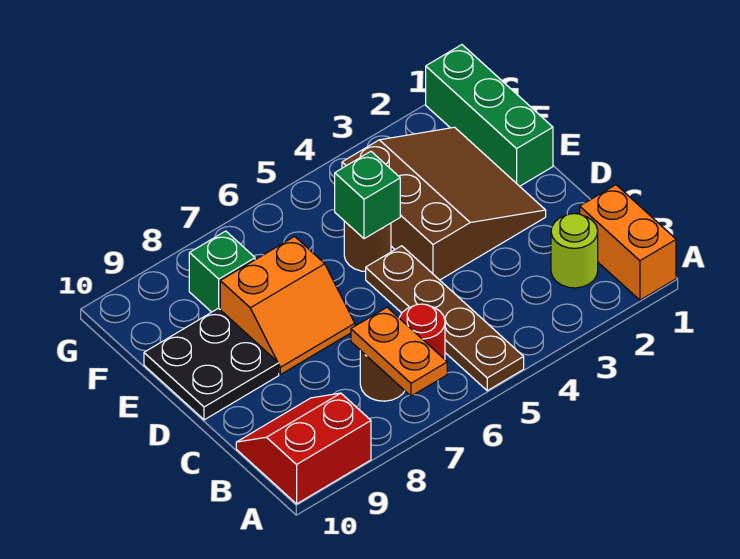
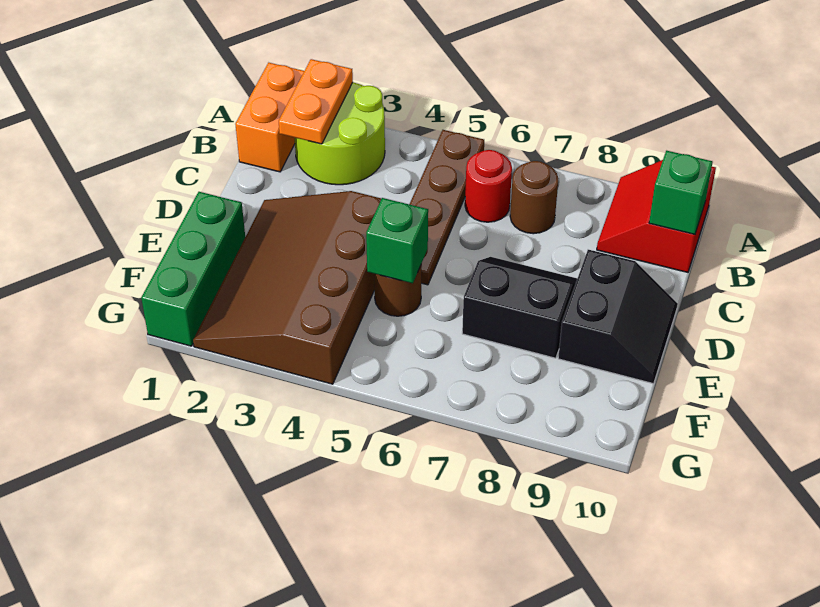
orange plate A7:B7 level 2 -> orange plate A2:B2 level 2
red slope A9:B10 level 1 top A -> red slope A9:B10 level 1 top 10
lime round brick B2 level 1 -> lime round brick A2:B3 level 1
brown slope D2:F4 level 1 top 4 -> brown slope D2:G4 level 1 top 4
orange slope D7:E8 level 1 top E -> black slope D7:E8 level 1 top E
black plate D9:E10 level 1 -> black slope D9:E10 level 1 top 9
green brick F8 level 1 -> green brick B10 level 2

